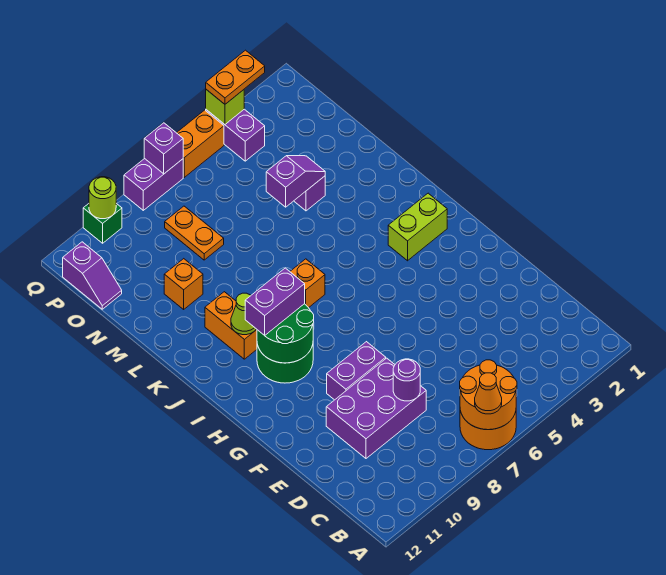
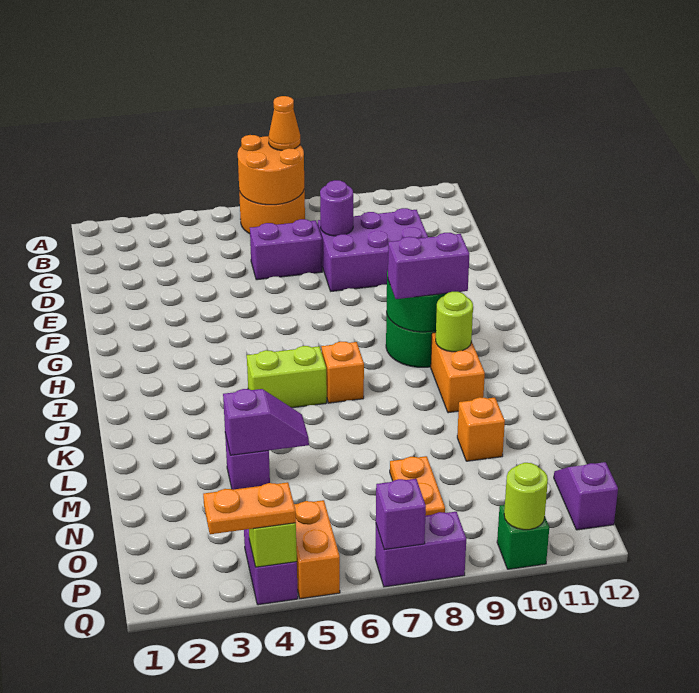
purple brick F8:F9 level 1 -> purple brick D6:D7 level 1
lime brick I2:I3 level 1 -> lime brick J5:J6 level 1
lime cone J10 level 2 -> lime round brick J10 level 2
purple slope M4:M5 level 2 top 5 -> purple slope M4:M5 level 2 top 4
orange brick Q5:Q6 level 1 -> orange brick P5:Q5 level 1

